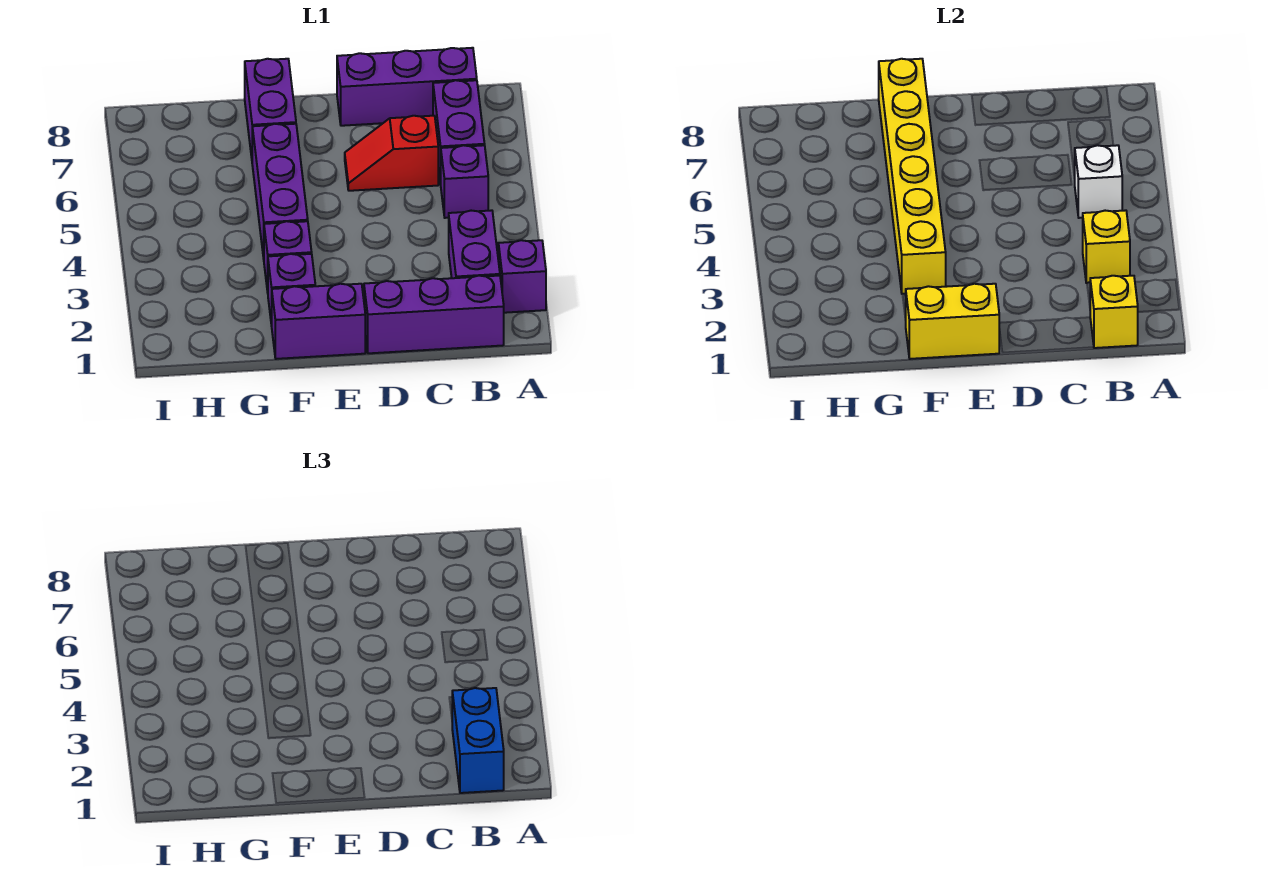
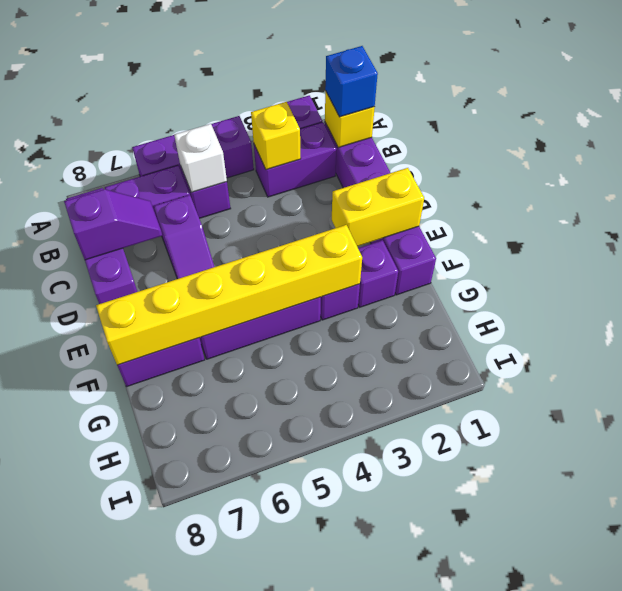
none -> purple brick A4:A6 level 1
blue brick B1:B2 level 3 -> blue brick B1 level 3
red slope C6:D6 level 1 top C -> purple slope C6:D6 level 1 top C
none -> purple slope C7:C8 level 2 top 8
yellow brick E1:F1 level 2 -> yellow brick E1:E2 level 2

